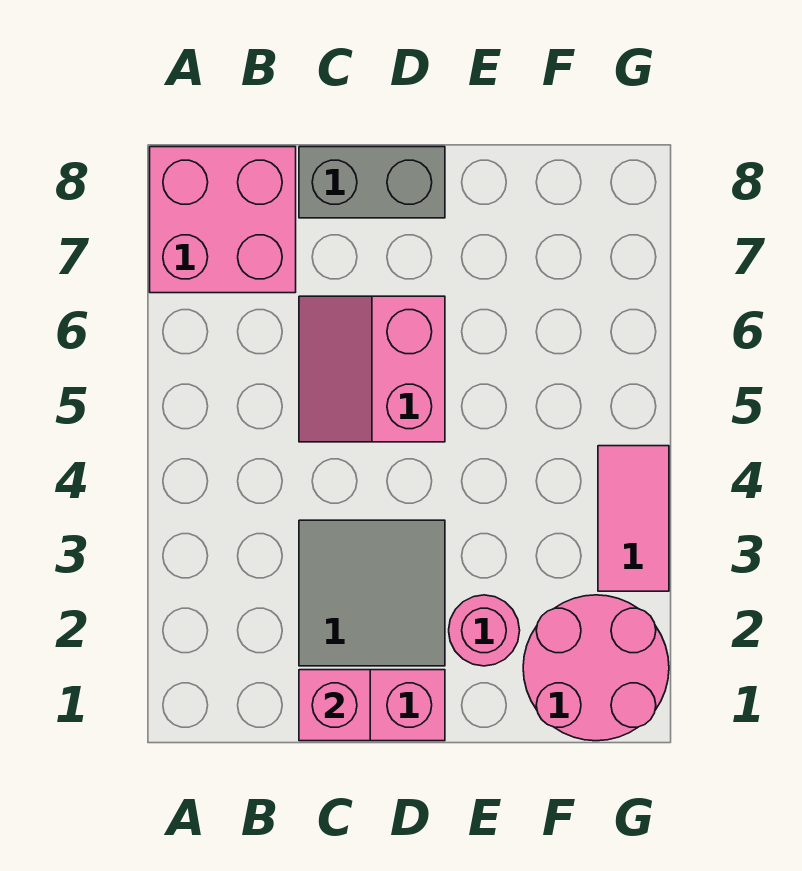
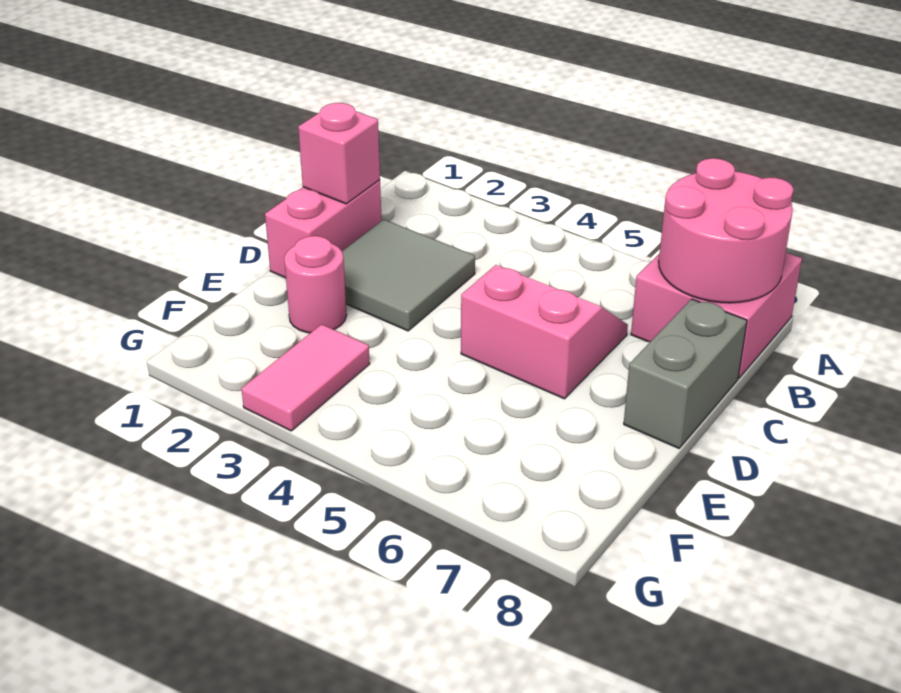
pink round brick F1:G2 level 1 -> pink round brick A7:B8 level 2
pink tile G3:G4 level 1 -> pink tile F3:G3 level 1

